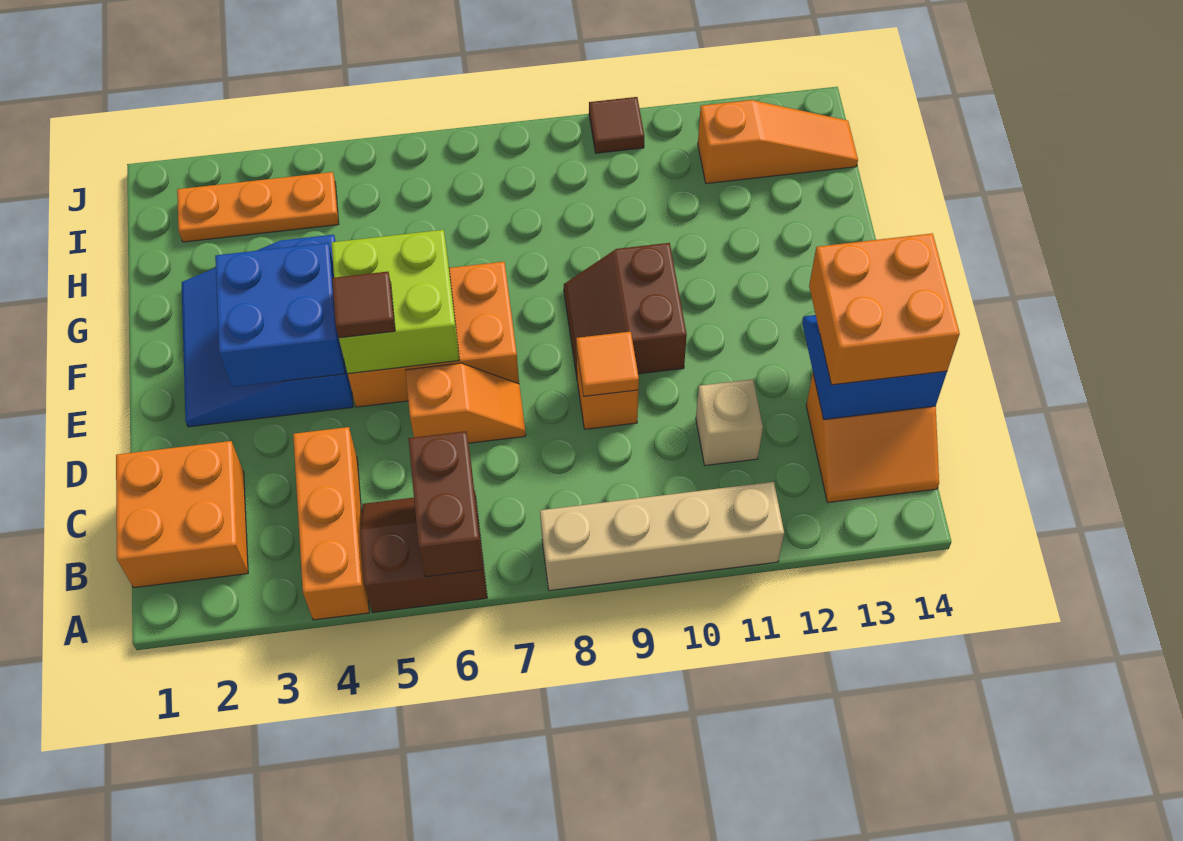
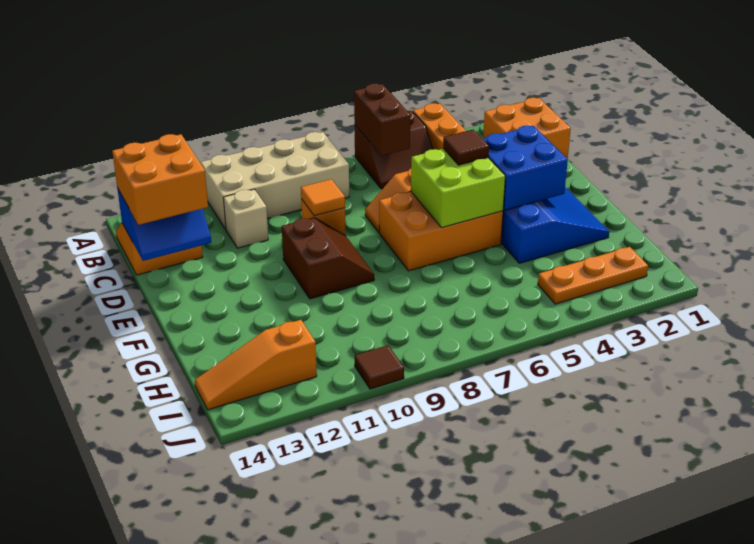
tan brick A8:A11 level 1 -> tan brick A8:B11 level 1

